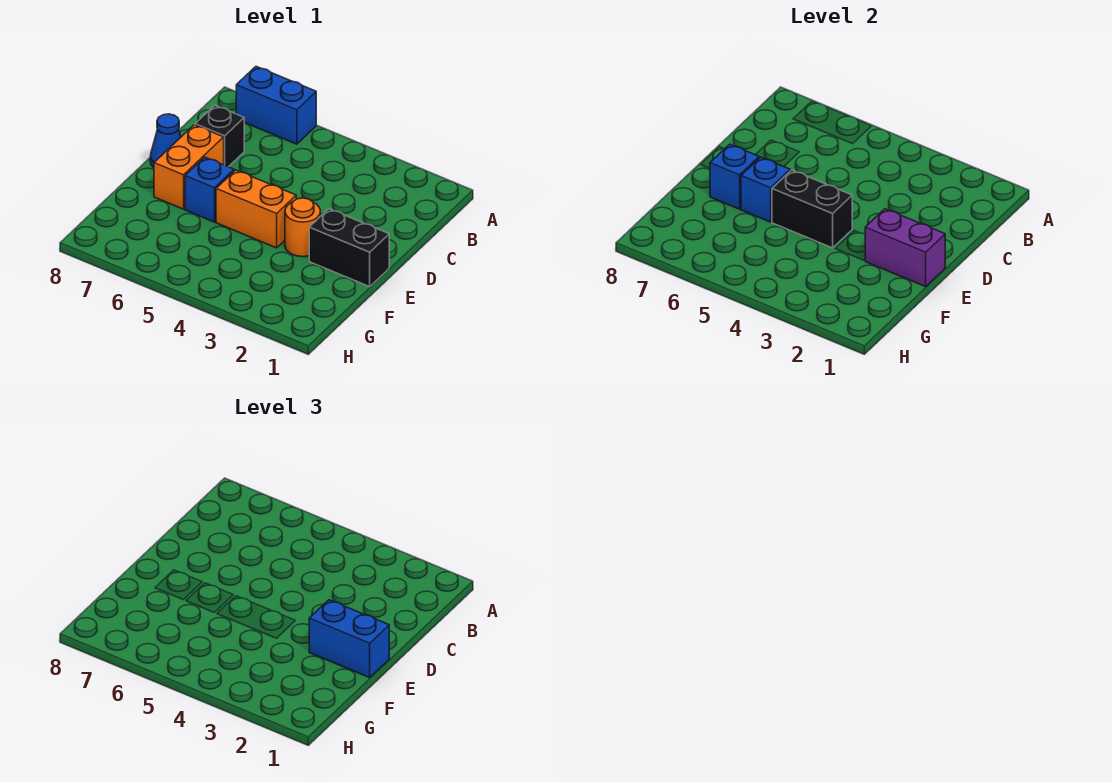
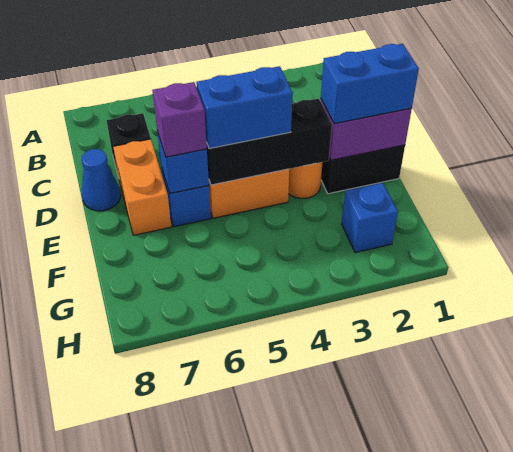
blue brick A6:A7 level 1 -> blue brick E4:E5 level 3
black brick E4:E5 level 2 -> black brick E3:E5 level 2
none -> purple brick E6 level 3
blue brick E7 level 2 -> blue brick G2 level 1

